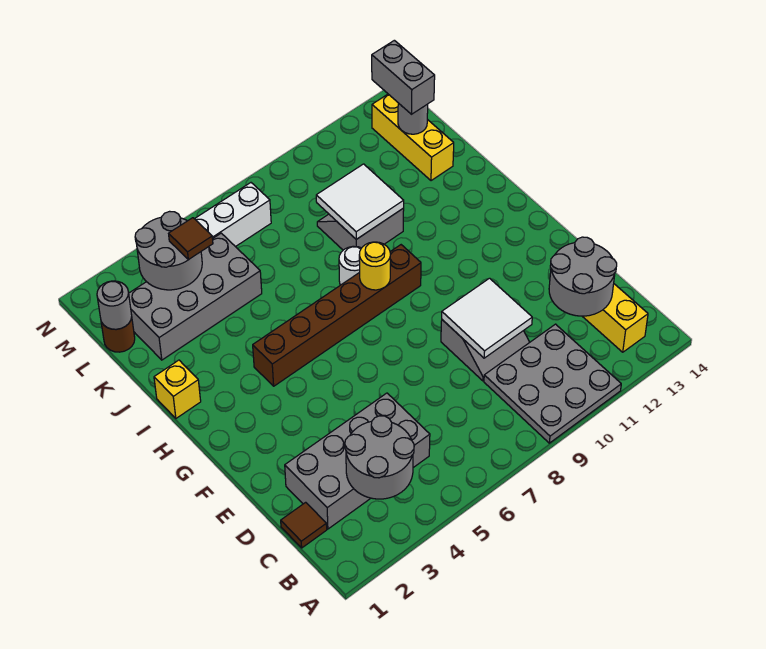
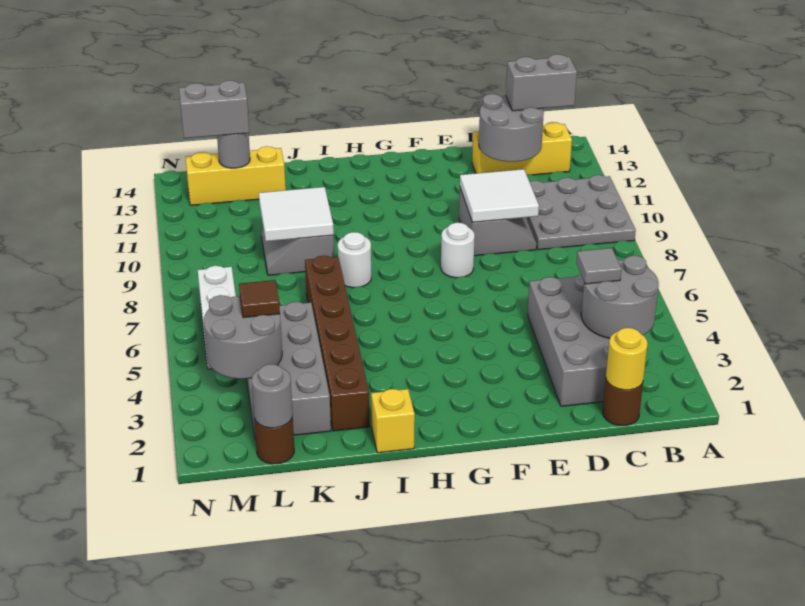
none -> grey brick B13:C13 level 3
brown tile C1 level 1 -> brown round brick C1 level 1
none -> grey tile C4 level 3
none -> white round brick F8 level 1
brown brick H4:H9 level 1 -> brown brick J2:J7 level 1
yellow round brick H8 level 2 -> yellow round brick C1 level 2

